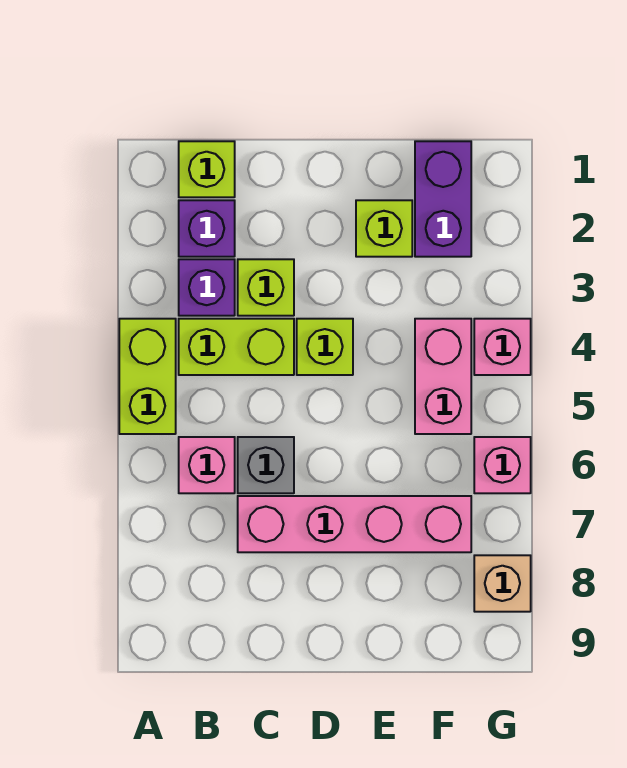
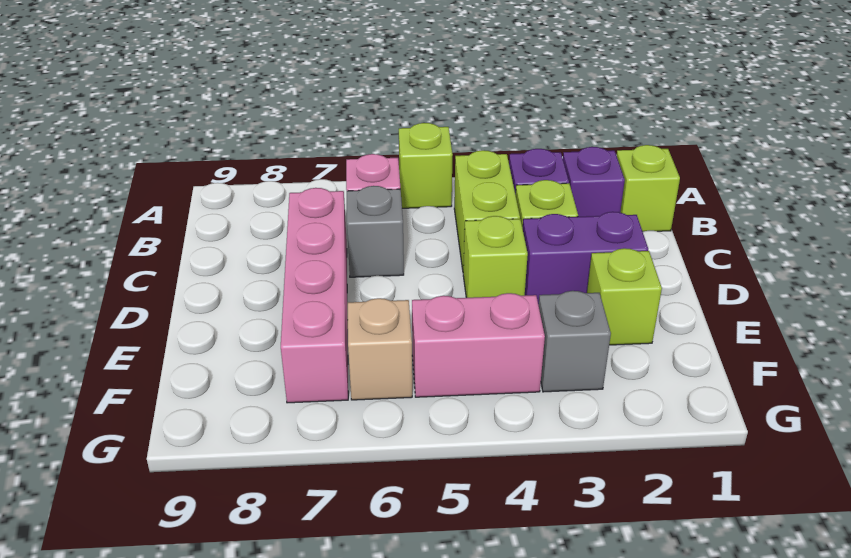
lime brick A4:A5 level 1 -> lime brick A5 level 1
purple brick F1:F2 level 1 -> purple brick D2:D3 level 1
none -> grey brick F3 level 1
pink brick G4 level 1 -> none
pink brick G6 level 1 -> none
tan brick G8 level 1 -> tan brick F6 level 1

